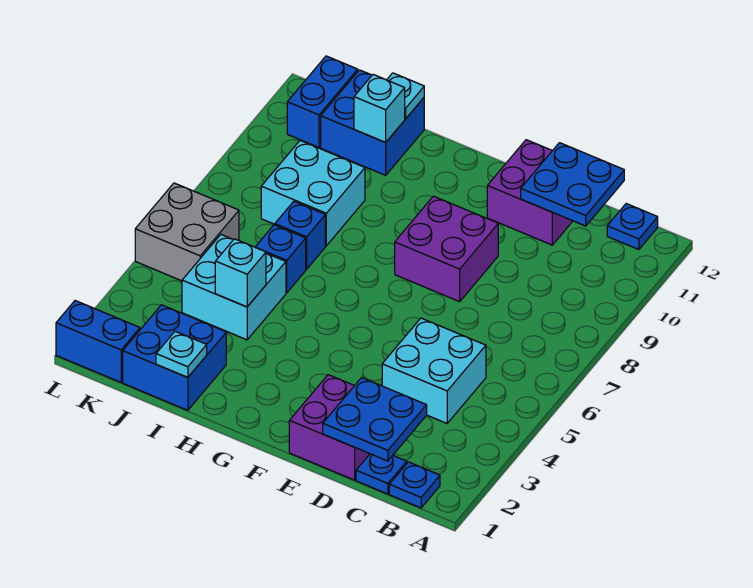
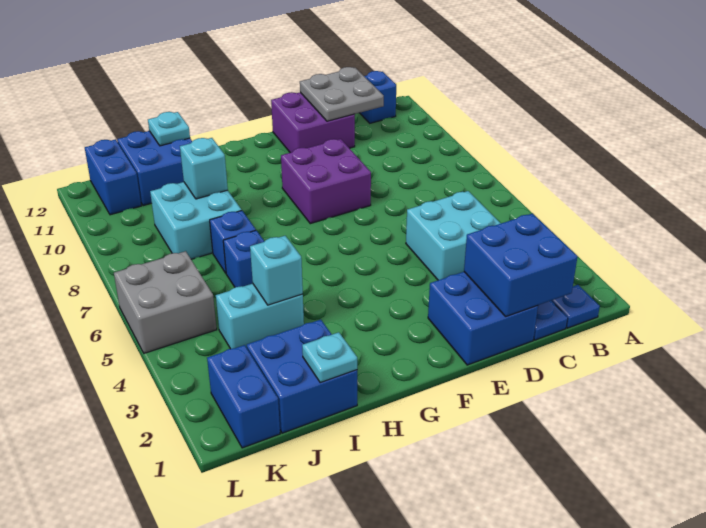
blue plate B12 level 1 -> blue brick B12 level 1
blue plate C1:D2 level 2 -> blue brick C1:D2 level 2
blue plate C11:D12 level 2 -> grey plate C11:D12 level 2
purple brick D1:E2 level 1 -> blue brick D1:E2 level 1
cyan brick I4:J5 level 1 -> cyan brick I4:J4 level 1
cyan brick I11 level 2 -> cyan brick I9 level 2
blue brick K1:L1 level 1 -> blue brick K1:K2 level 1

